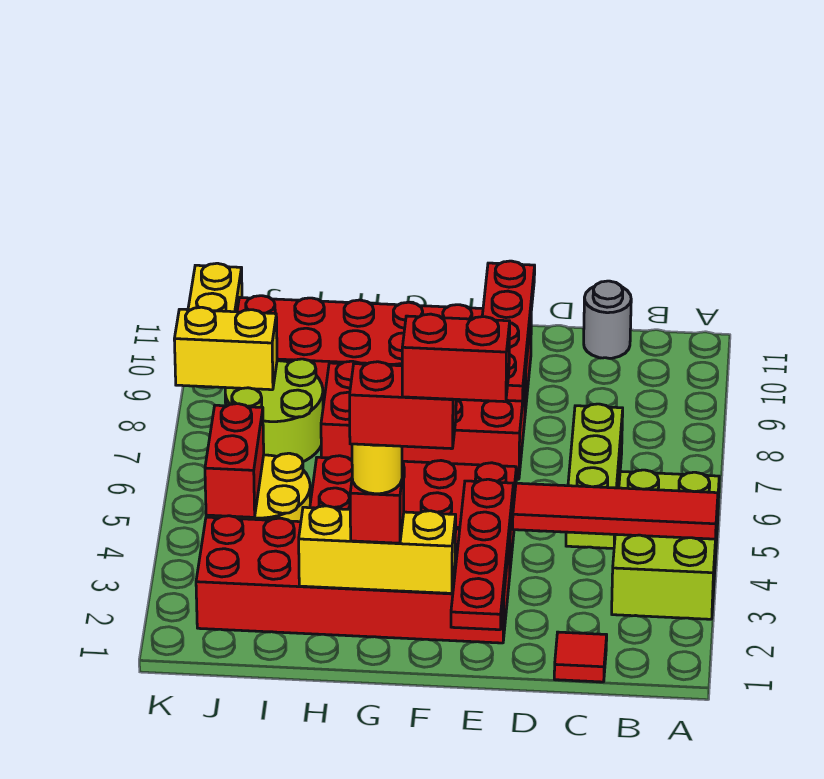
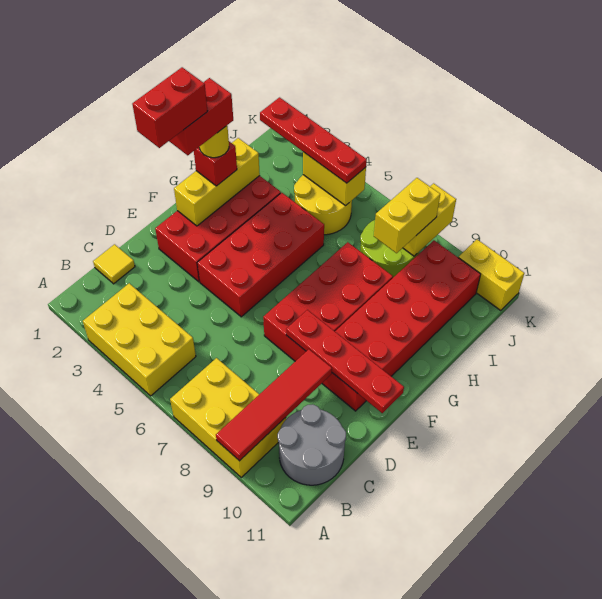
lime brick A3:B5 level 1 -> yellow brick A3:B5 level 1
red tile A4:D4 level 2 -> red tile A9:D9 level 2
none -> yellow brick A7:B9 level 1
red tile C1 level 1 -> yellow tile C1 level 1
lime brick C5:C7 level 1 -> none
grey round brick C11 level 1 -> grey round brick B10:C11 level 1
red plate E1:E4 level 2 -> red plate J2:J5 level 3
red brick E2:J3 level 1 -> red brick E2:H3 level 1
none -> yellow brick I8:J8 level 3
red brick J4:J5 level 2 -> yellow brick J4:J5 level 2

